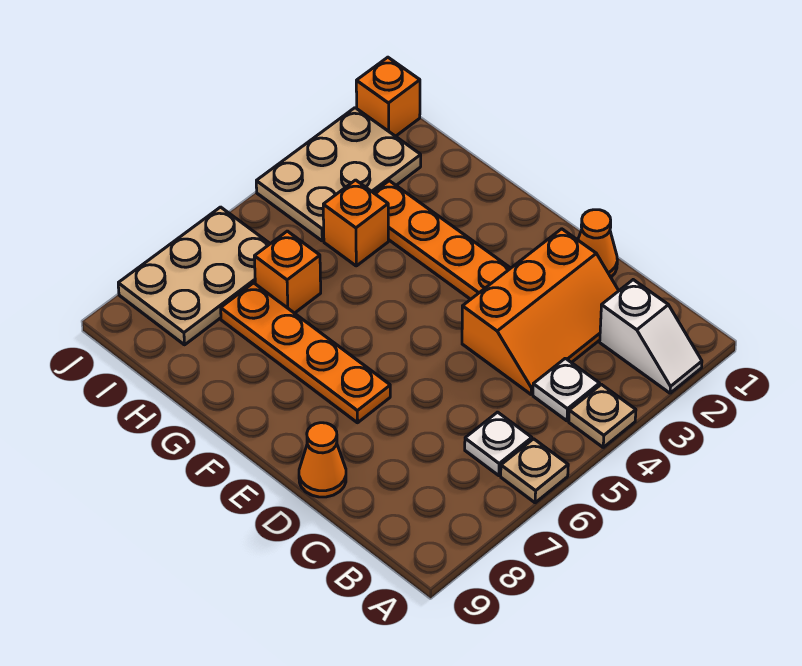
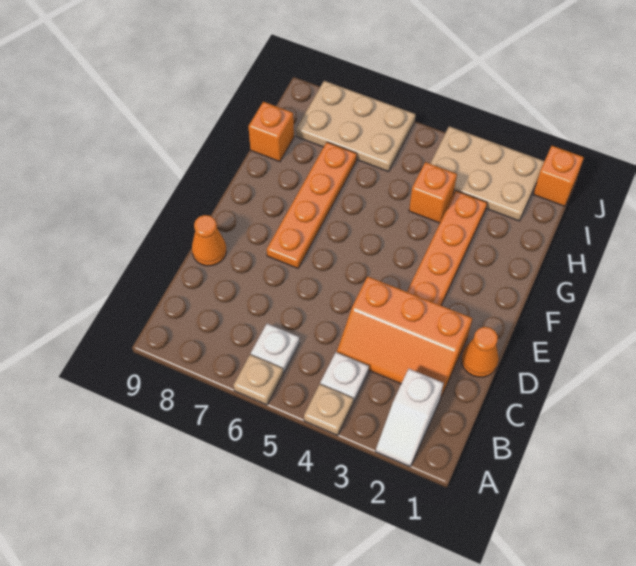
orange brick H6 level 1 -> orange brick H9 level 1

